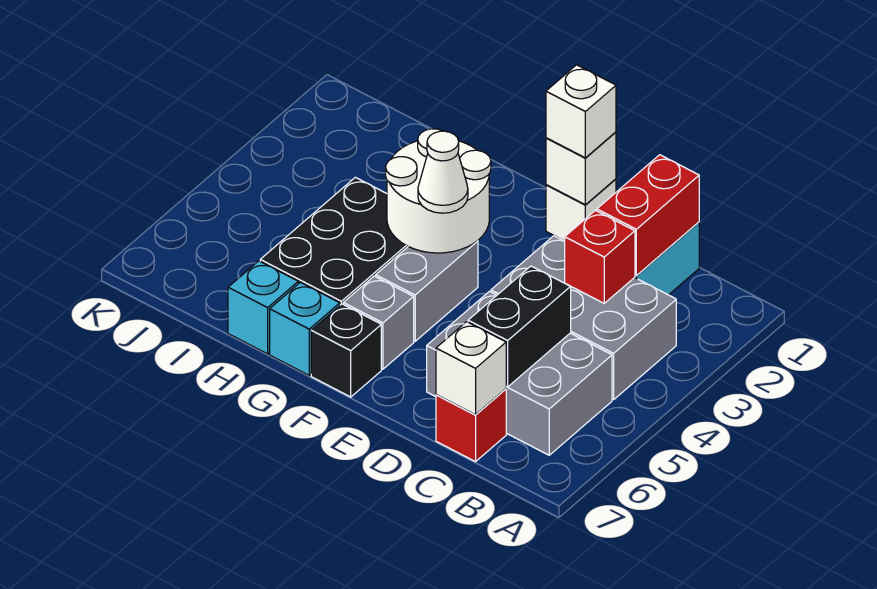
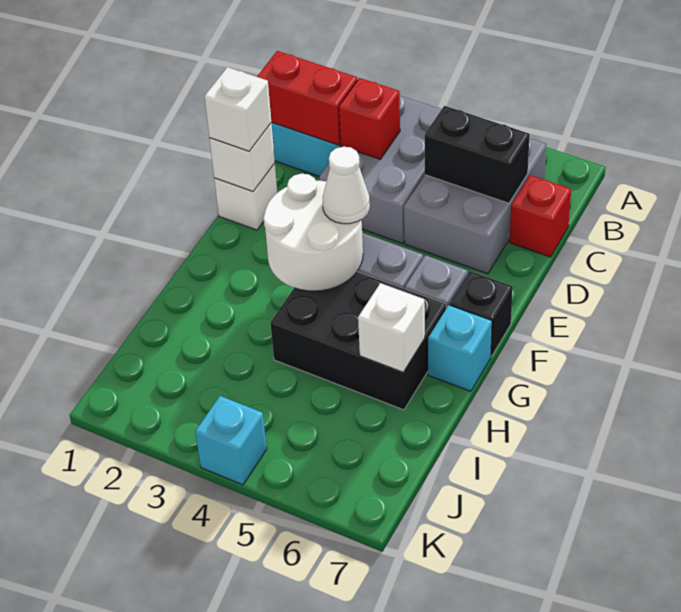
white brick C7 level 2 -> white brick H6 level 2
cyan brick H7 level 1 -> cyan brick K4 level 1

